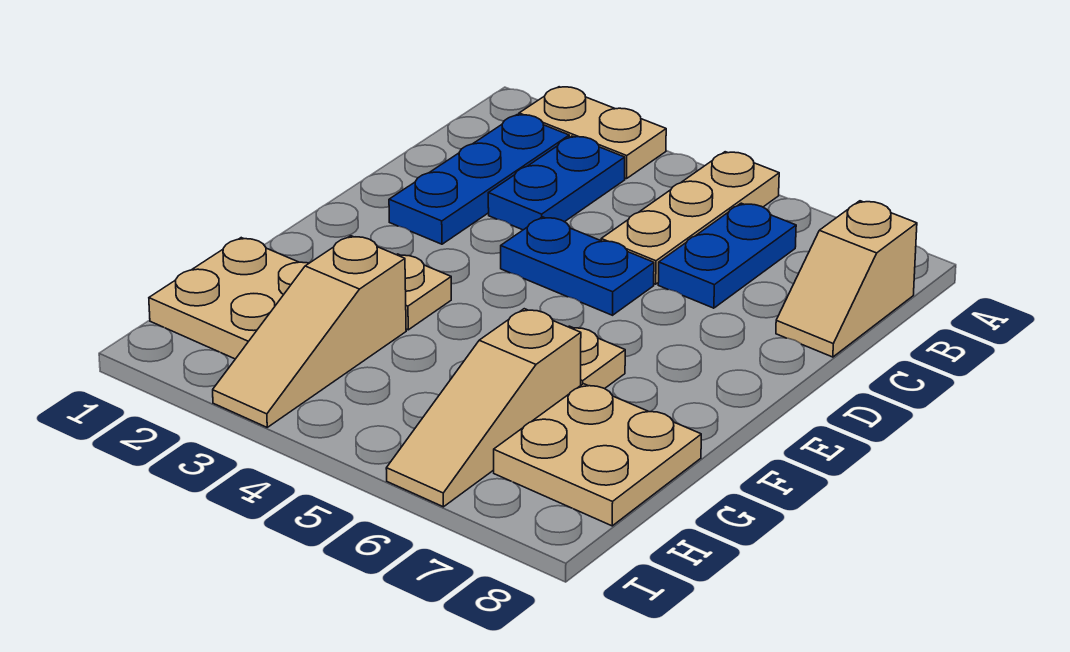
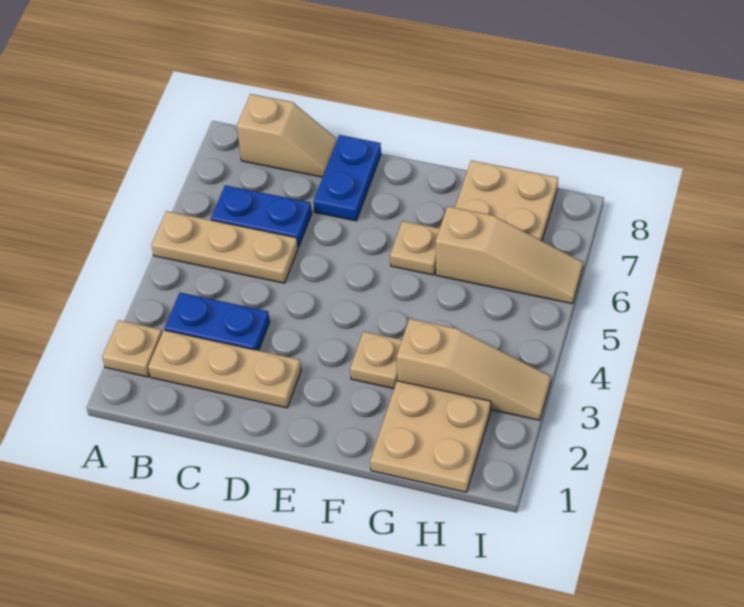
tan plate A2:A3 level 1 -> tan plate A2 level 1
blue plate B2:D2 level 1 -> tan plate B2:D2 level 1
blue plate D4:D5 level 1 -> blue plate D7:D8 level 1

